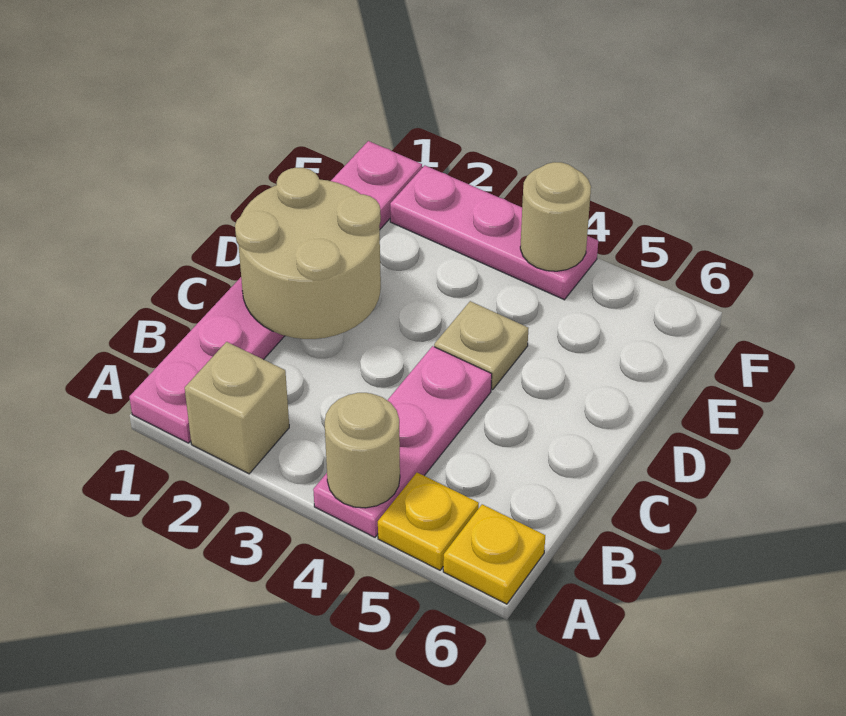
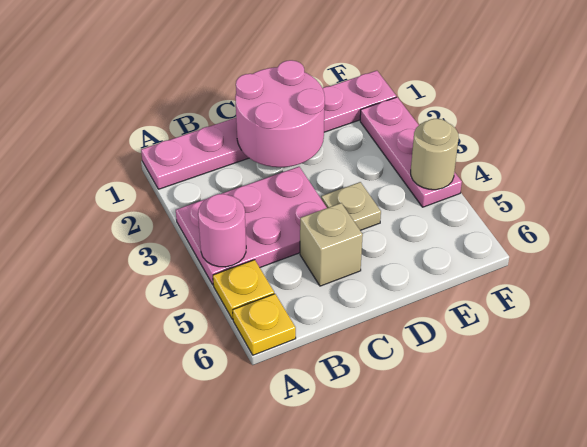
tan brick A2 level 1 -> tan brick C5 level 1
pink plate A4:C4 level 1 -> pink plate A3:C4 level 1
tan round brick A4 level 2 -> pink round brick A4 level 2
tan round brick C1:D2 level 2 -> pink round brick C1:D2 level 2

